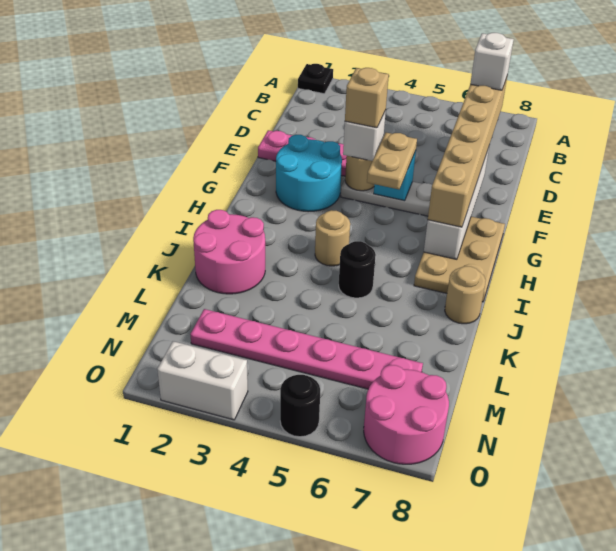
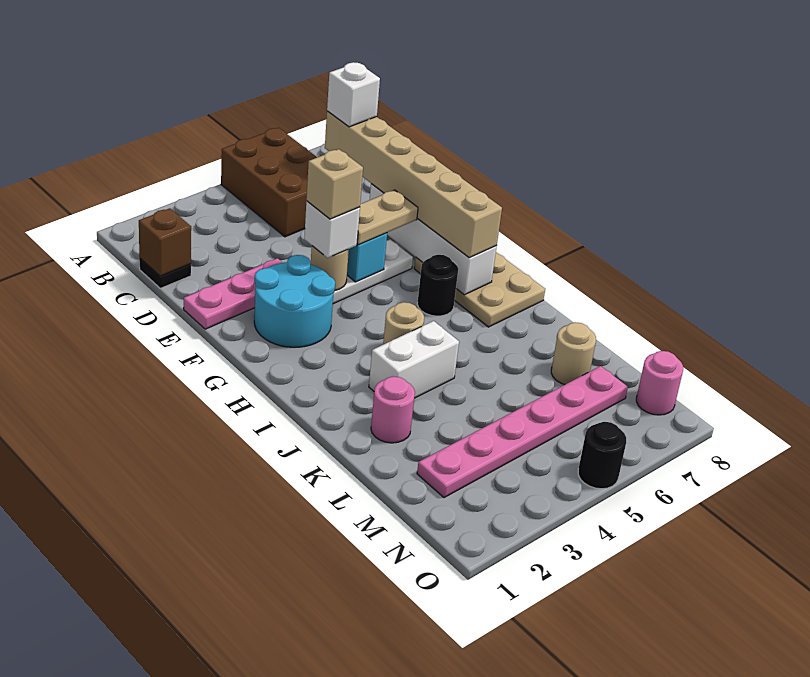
black plate A1 level 1 -> black plate C1 level 1
none -> brown brick A5:C6 level 1
none -> brown brick C1 level 2
tan plate F5:G5 level 3 -> tan plate F5:F6 level 3
pink round brick J1:K2 level 1 -> pink round brick K2 level 1
black round brick J5 level 1 -> black round brick H6 level 1
tan round brick J8 level 1 -> tan round brick L7 level 1
pink round brick N7:O8 level 1 -> pink round brick N8 level 1
white brick O2:O3 level 1 -> white brick J3:J4 level 1

